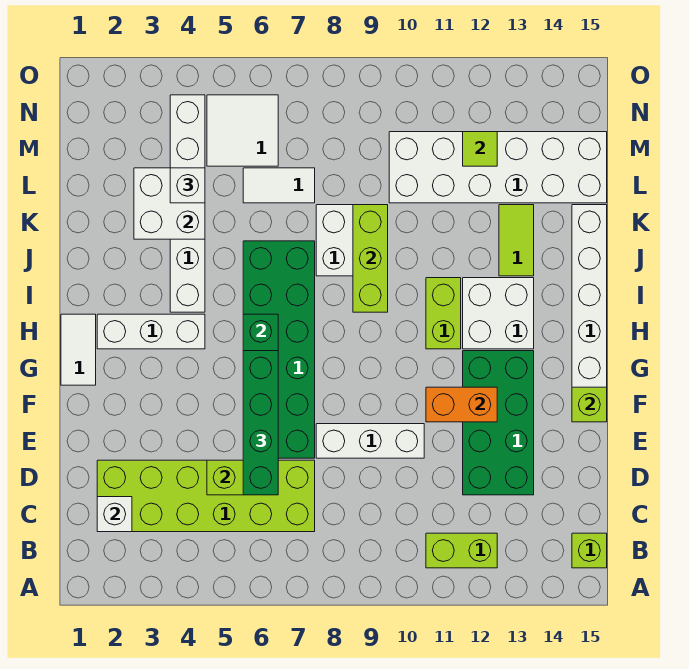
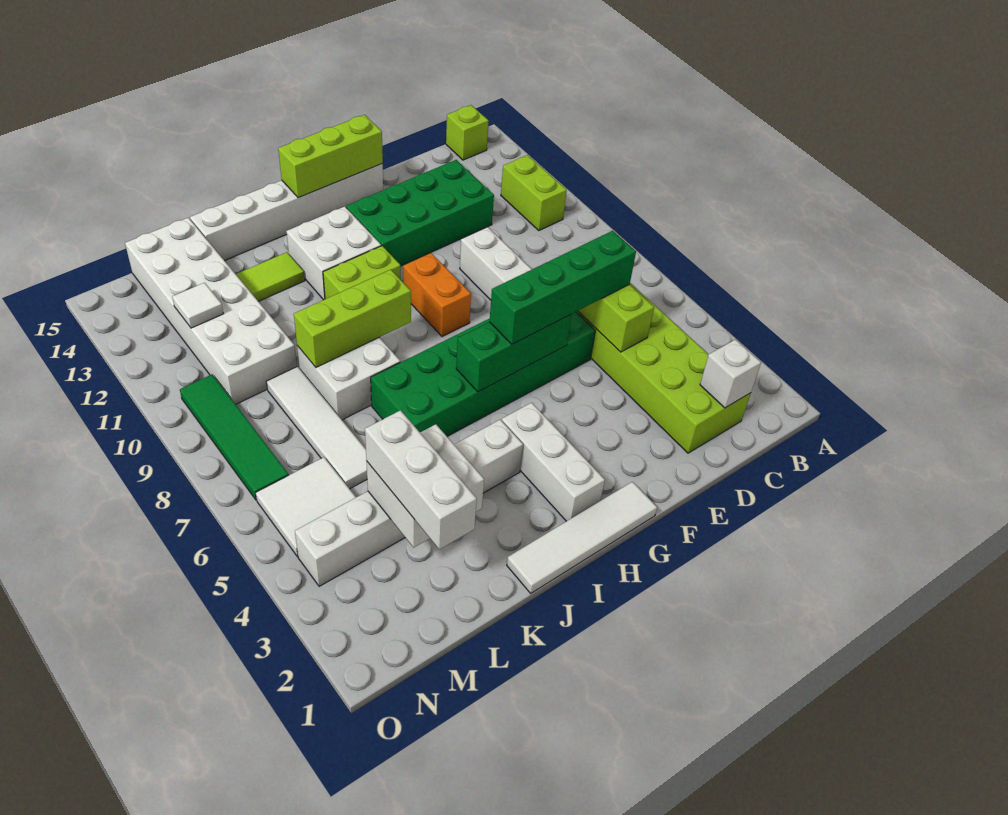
orange brick F11:F12 level 2 -> orange brick G9:G10 level 1
lime brick F15 level 2 -> lime brick F15:H15 level 2
white tile G1:H1 level 1 -> white tile G1:J1 level 1
white brick L4 level 3 -> white brick L2:L4 level 3
white tile L6:L7 level 1 -> white tile L6:L9 level 1
lime tile M12 level 2 -> white tile M12 level 2
none -> green tile N7:N10 level 1

